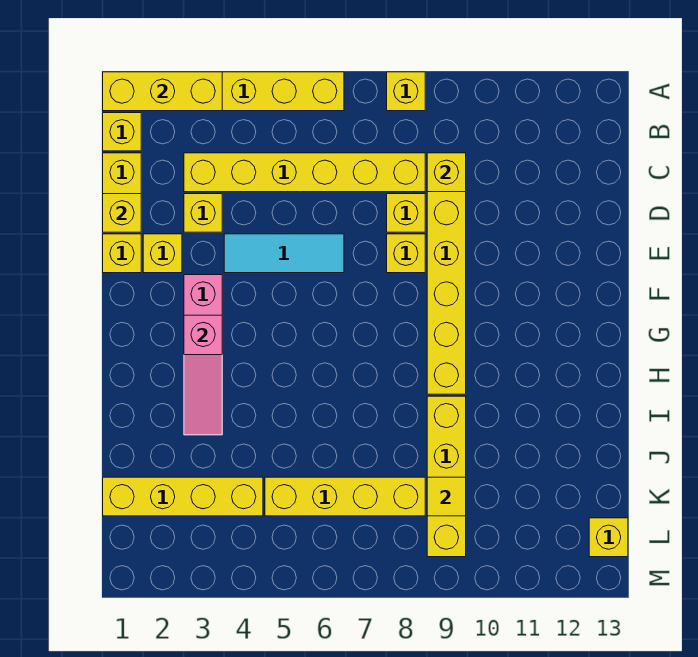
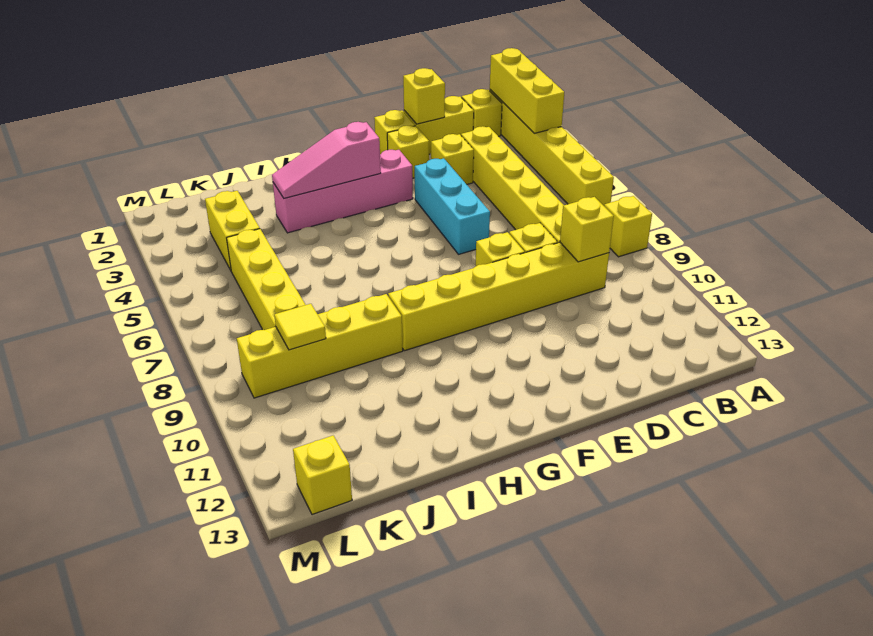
cyan tile E4:E6 level 1 -> cyan brick E4:E6 level 1
yellow brick K1:K4 level 1 -> yellow brick K3:K4 level 1

